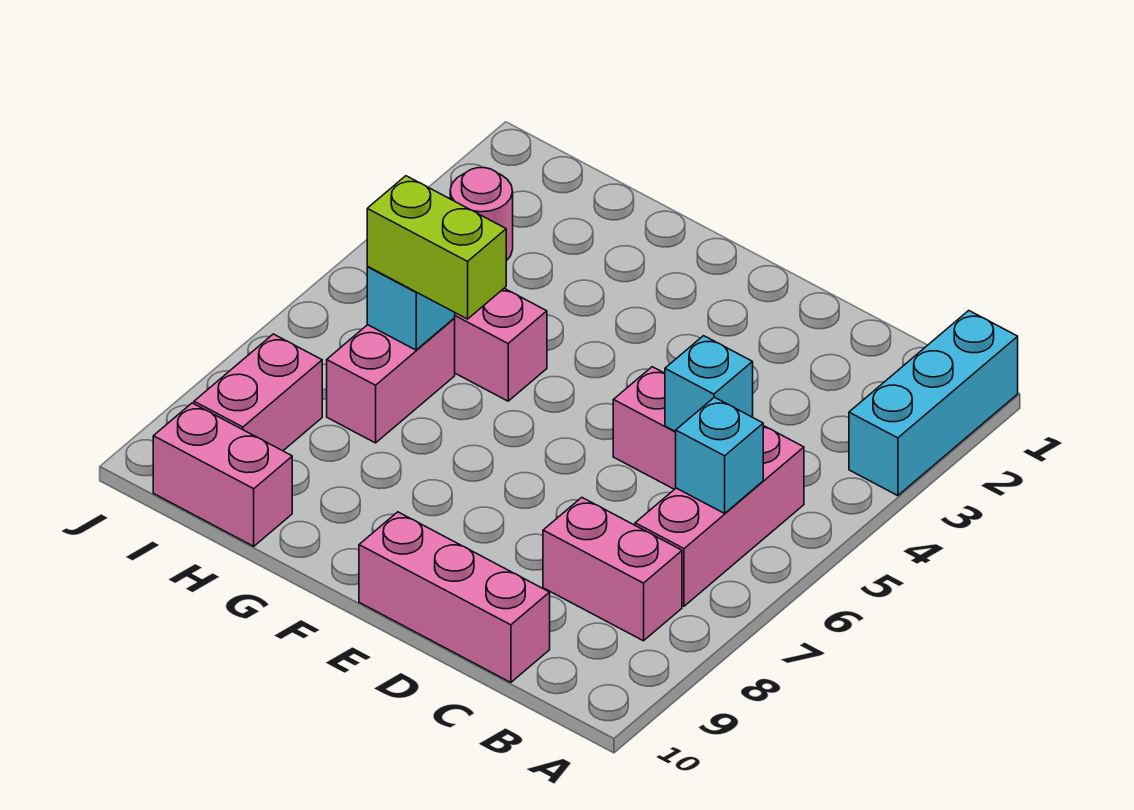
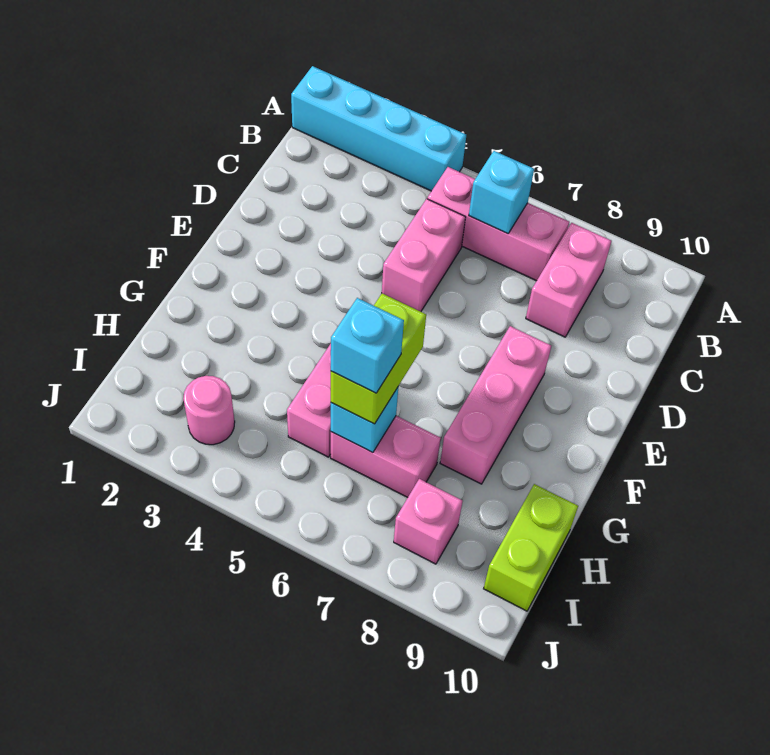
cyan brick A1:A3 level 1 -> cyan brick A1:A4 level 1
cyan brick C5 level 2 -> cyan brick H6 level 4
pink brick C10:E10 level 1 -> pink brick E8:G8 level 1
pink brick H10:I10 level 1 -> lime brick H10:I10 level 1
pink brick I8:I9 level 1 -> pink brick I8 level 1

